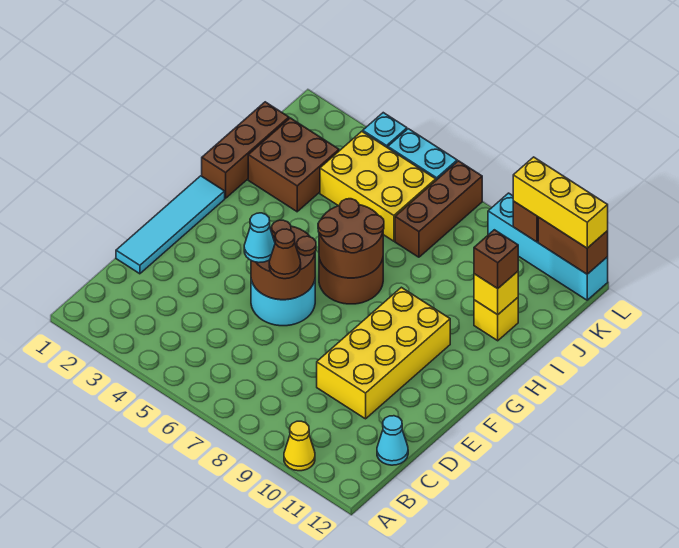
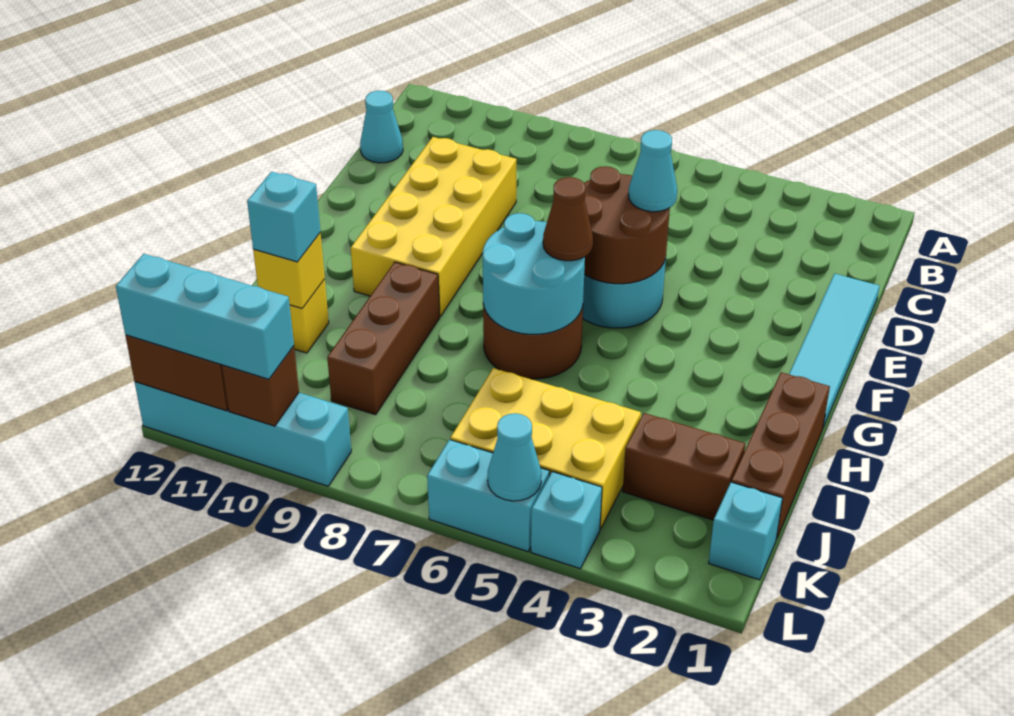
yellow cone A10 level 1 -> none
brown cone E6 level 3 -> brown cone G6 level 3
brown round brick G6:H7 level 2 -> cyan round brick G6:H7 level 2
brown brick I2:J3 level 1 -> brown brick J2:J3 level 1
brown brick I11 level 3 -> cyan brick I11 level 3
brown brick J7:L7 level 1 -> brown brick H9:J9 level 1
none -> cyan brick K1 level 1
none -> cyan cone L5 level 2
yellow brick L10:L12 level 3 -> cyan brick L10:L12 level 3

